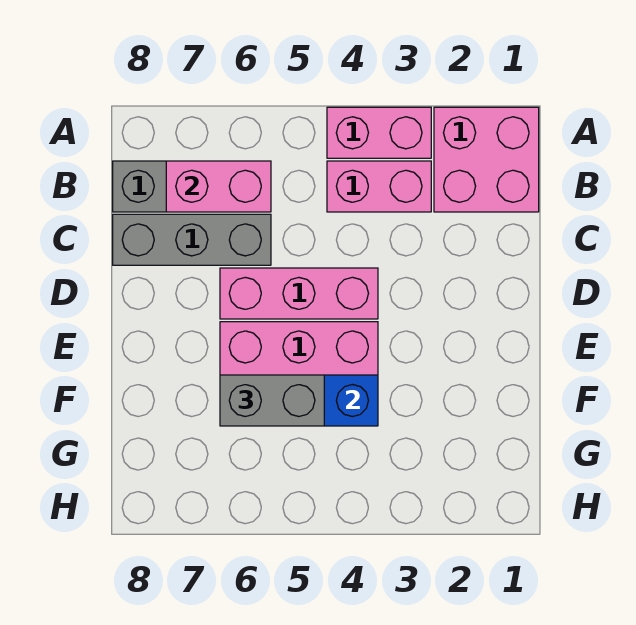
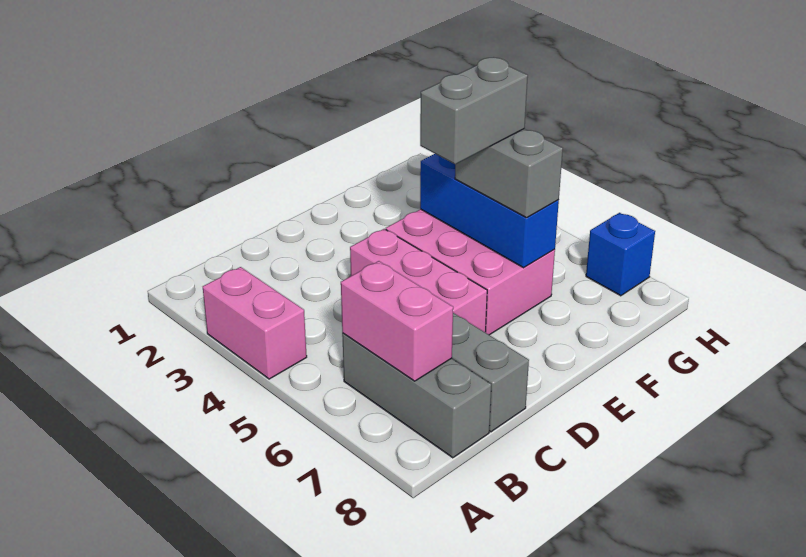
pink brick A1:B2 level 1 -> none
pink brick B3:B4 level 1 -> none
none -> grey brick E5:F5 level 4
none -> blue brick H7 level 1

